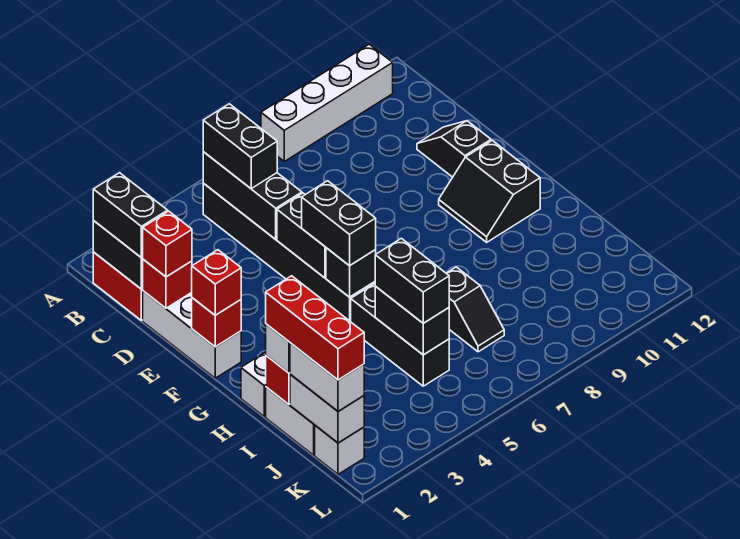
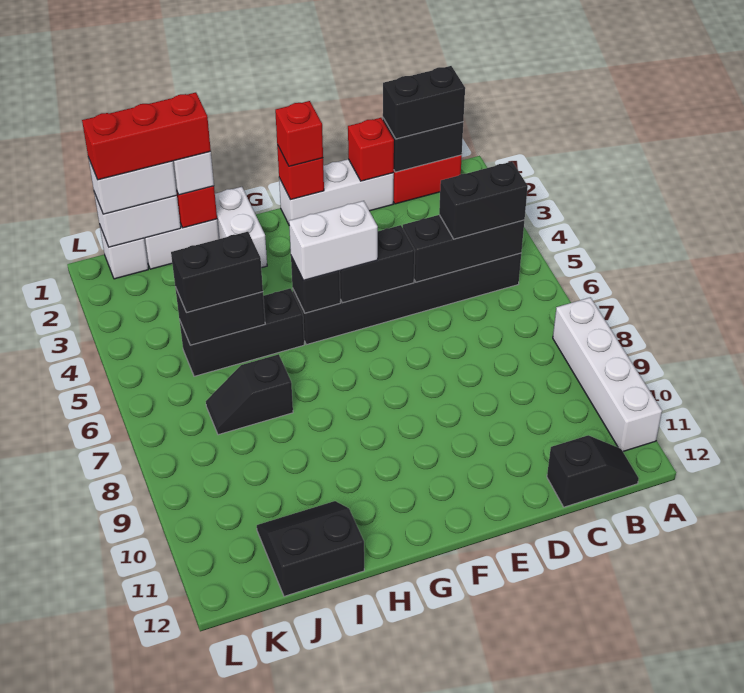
red brick D1 level 3 -> none
black slope D11:E11 level 1 top E -> black slope B12:C12 level 1 top C
black brick F5:G5 level 3 -> white brick F5:G5 level 3
black slope F10:G11 level 1 top 11 -> black slope I11:J12 level 1 top 12

